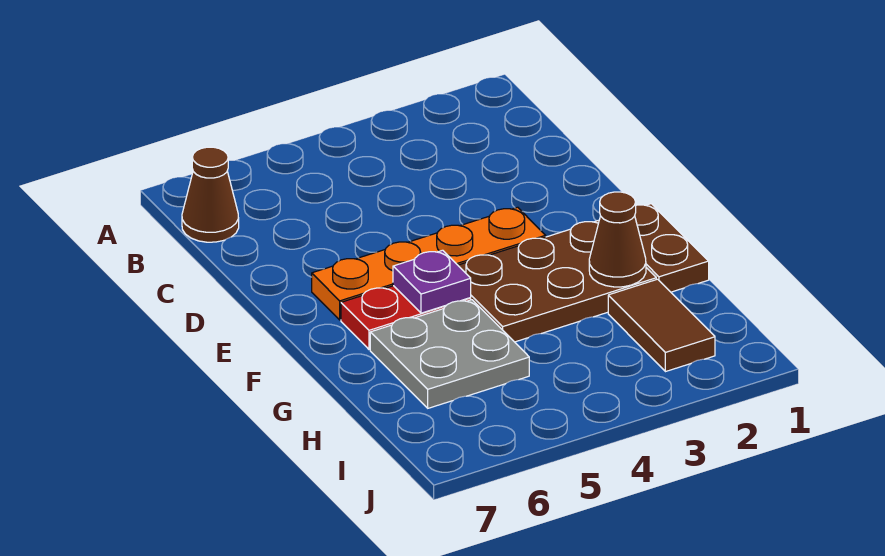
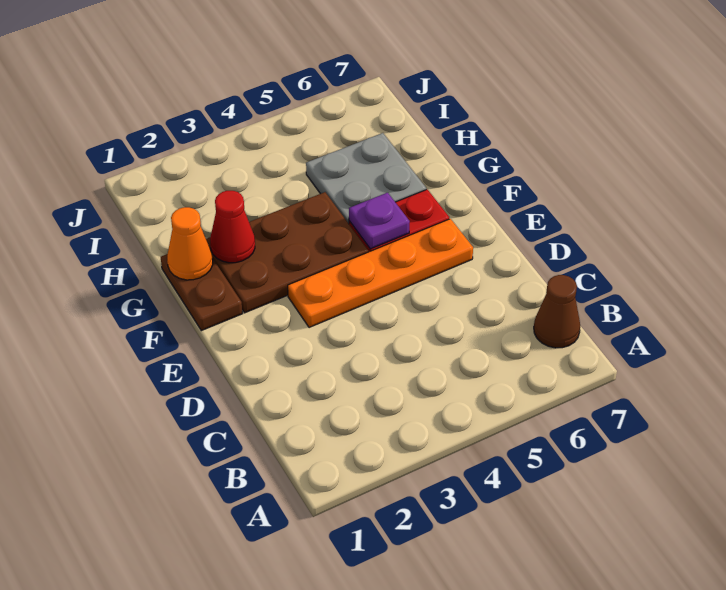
none -> orange cone G1 level 2
brown cone G2 level 2 -> red cone G2 level 2
brown tile H2:I2 level 1 -> none

